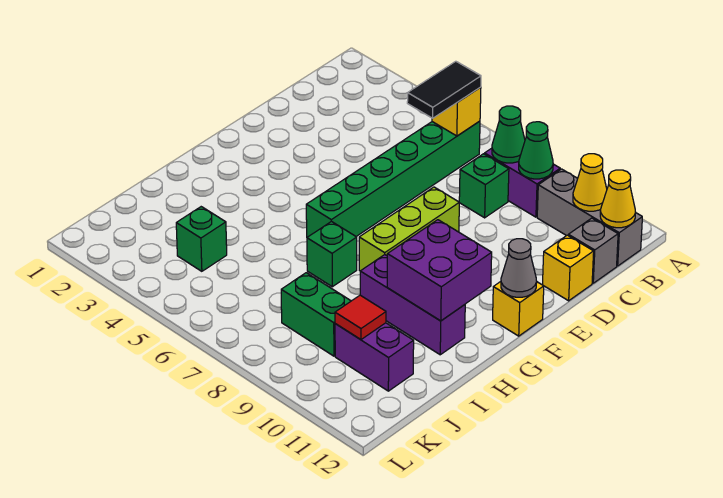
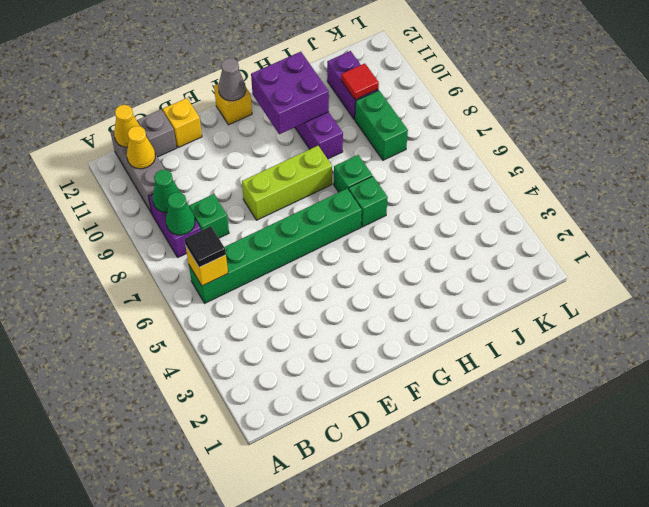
black tile B6:C6 level 3 -> black tile B6 level 3
green brick J4 level 1 -> green brick H6 level 1

